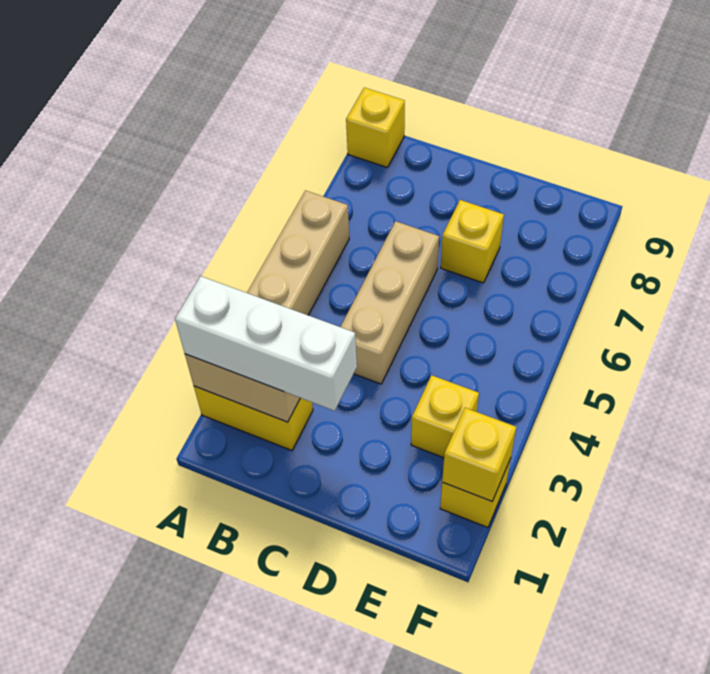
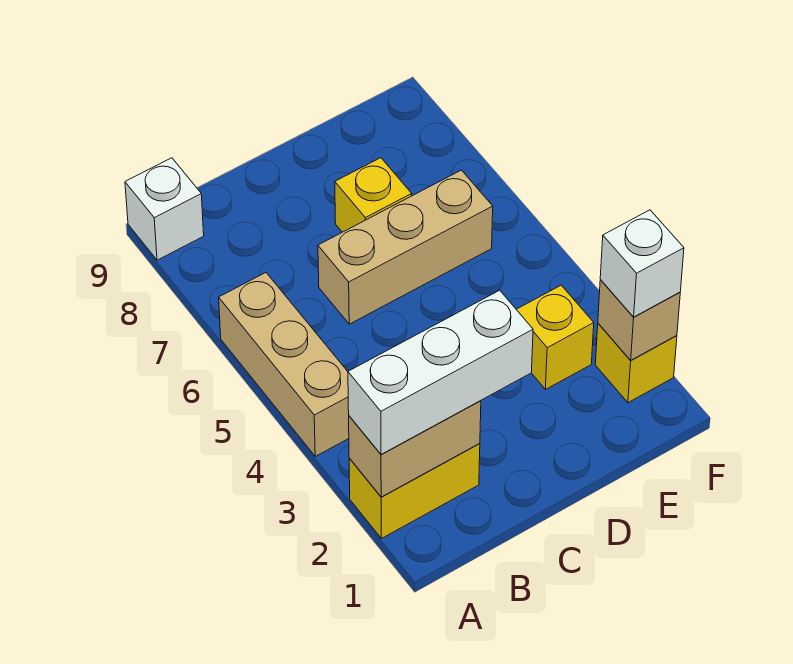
yellow brick A9 level 1 -> white brick A9 level 1
tan brick C4:C6 level 1 -> tan brick C6:E6 level 1
yellow brick F2 level 2 -> tan brick F2 level 2
none -> white brick F2 level 3

